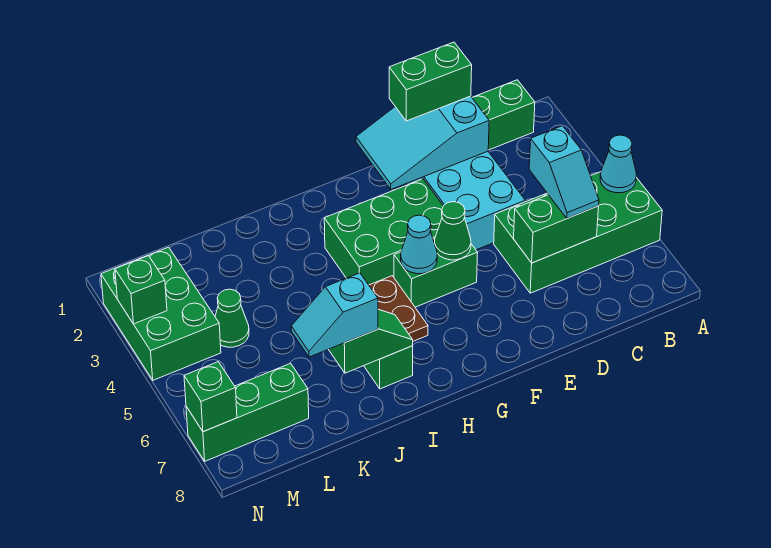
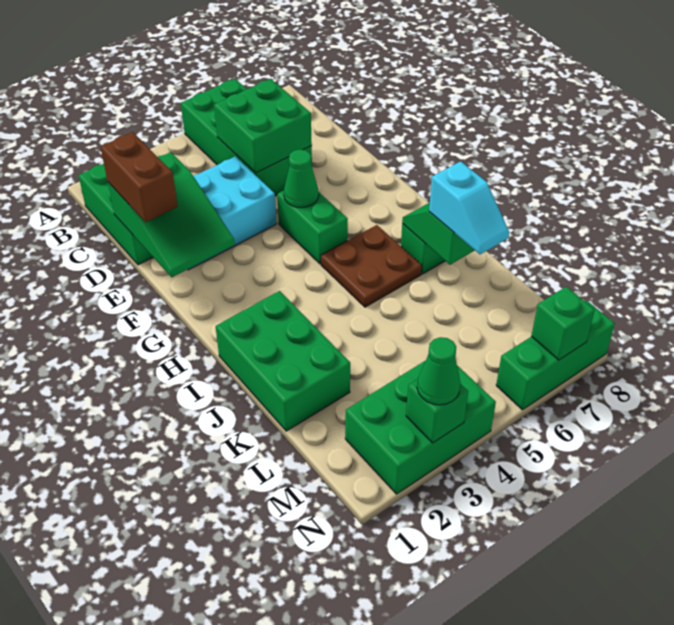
cyan cone A5 level 2 -> none
cyan slope C5:C6 level 3 top 5 -> none
green brick C6:D6 level 2 -> green brick C5:D6 level 2
cyan slope D1:F2 level 2 top D -> green slope D1:F2 level 2 top D
green brick D1:E1 level 3 -> brown brick D1:E1 level 3
green brick F3:H4 level 1 -> green brick I1:K2 level 1
cyan cone G5 level 2 -> none
green cone L4 level 1 -> green cone N3 level 3
green brick L7:N7 level 1 -> green brick N6:N8 level 1

